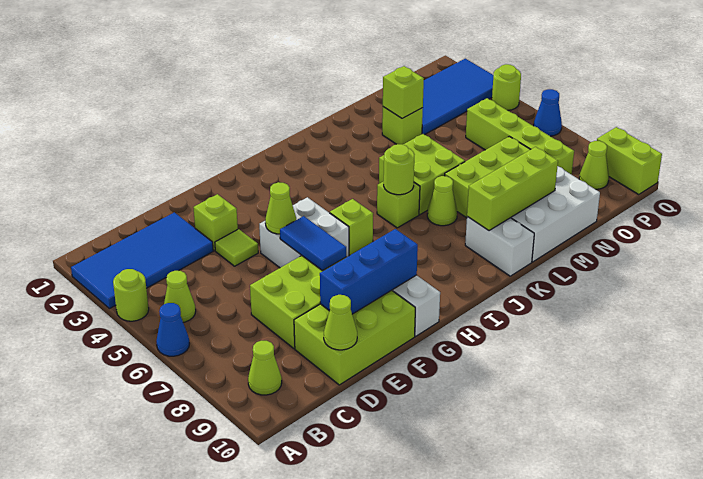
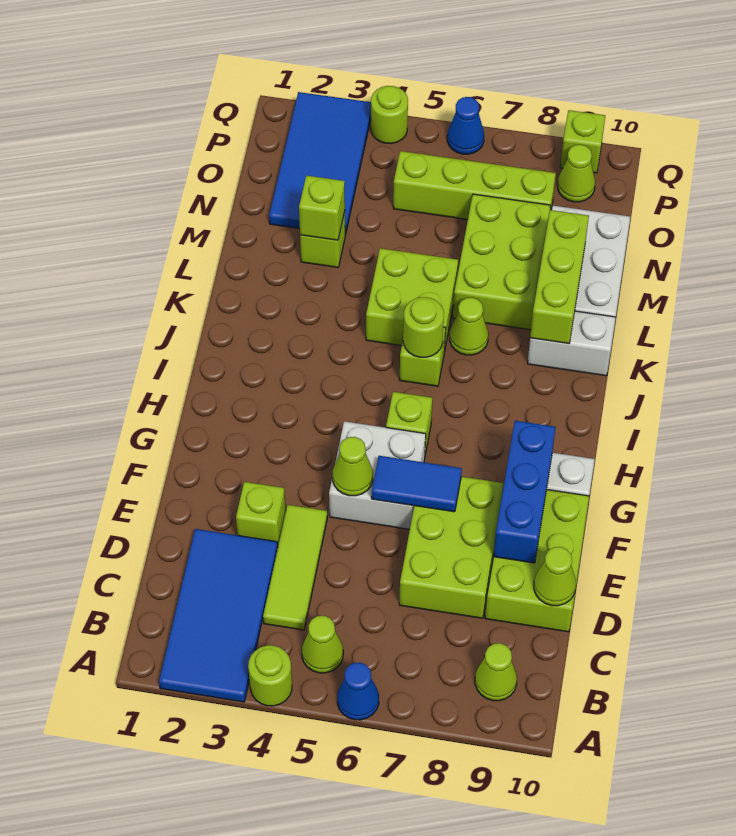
lime tile E4 level 1 -> lime tile C4:E4 level 1
lime brick Q9:Q10 level 1 -> lime brick Q9 level 1

